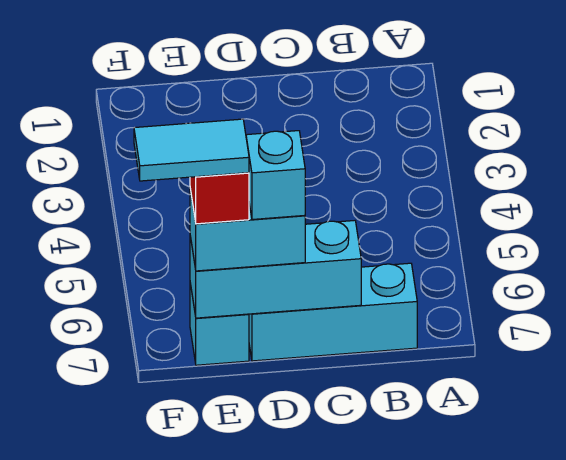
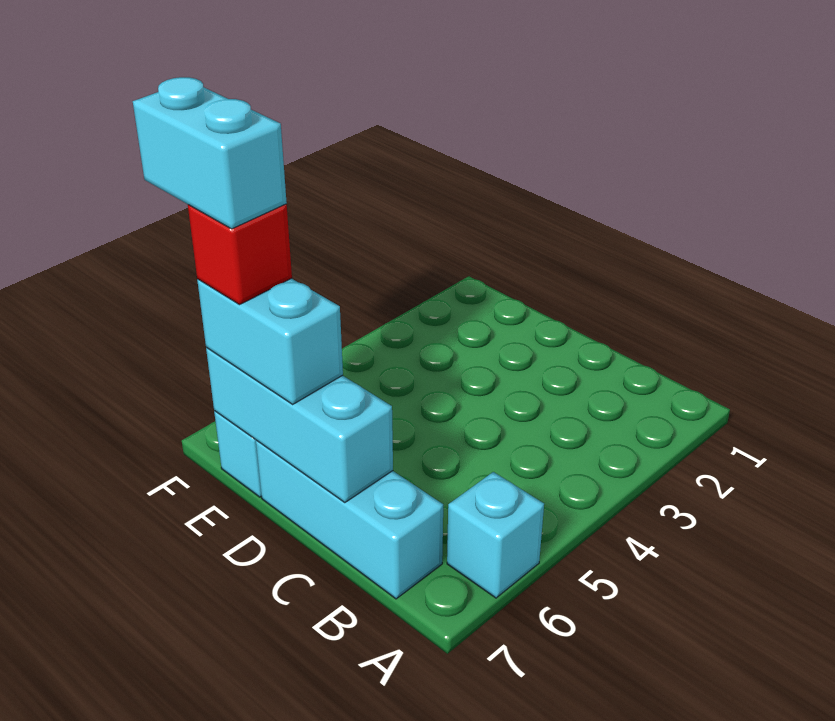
cyan brick D7 level 4 -> cyan brick A6 level 1
cyan tile E7:F7 level 5 -> cyan brick E7:F7 level 5

